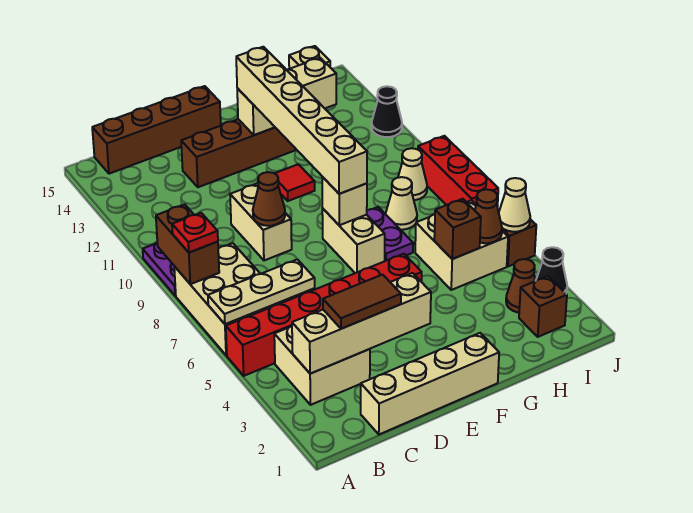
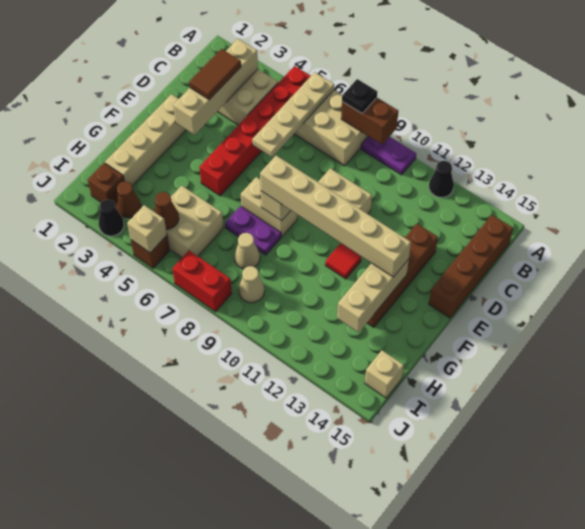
tan plate A6:C6 level 2 -> tan plate A6:D6 level 2
red plate A8 level 3 -> black plate A8 level 3
tan brick C1:F1 level 1 -> tan brick E2:H2 level 1
brown cone D9 level 2 -> none
brown brick H5 level 2 -> none
tan cone J5 level 2 -> tan brick J5 level 2
red brick J7:J9 level 1 -> red brick J7:J8 level 1
black cone J12 level 1 -> black cone A12 level 1

